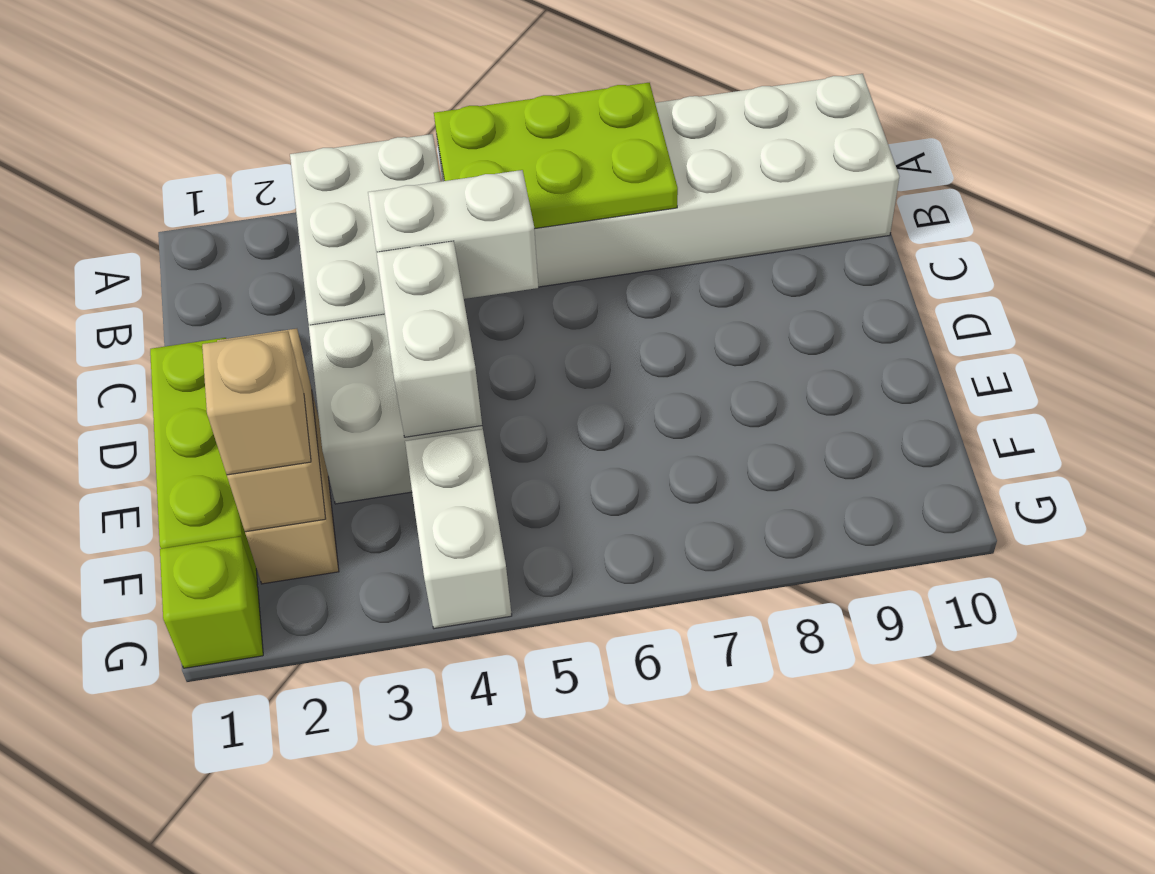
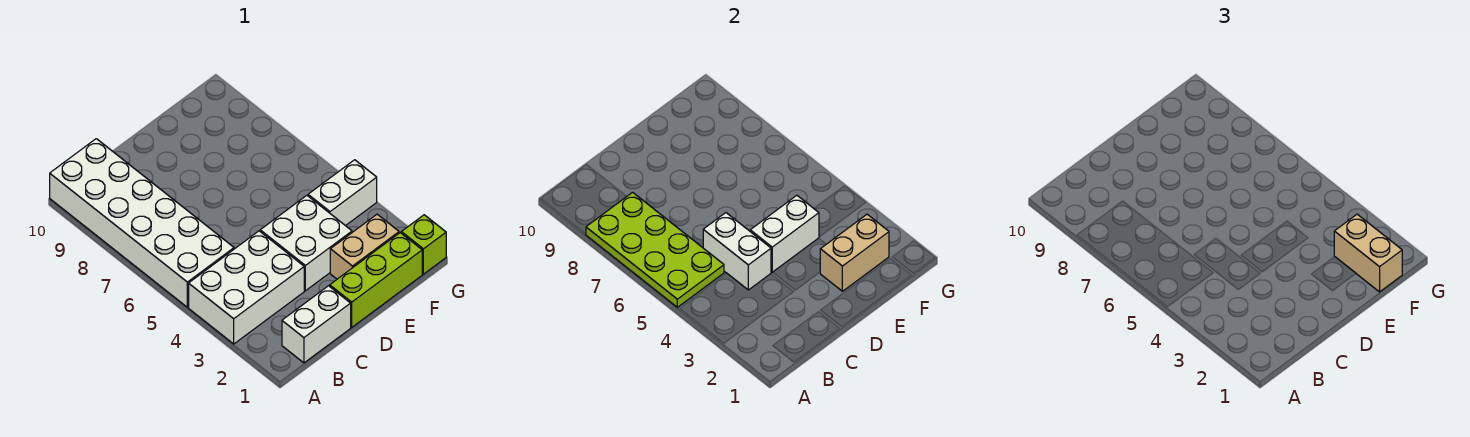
lime plate A5:B7 level 2 -> lime plate A5:B8 level 2
none -> white brick B1:C1 level 1
tan brick F2 level 3 -> tan brick F1:F2 level 3

